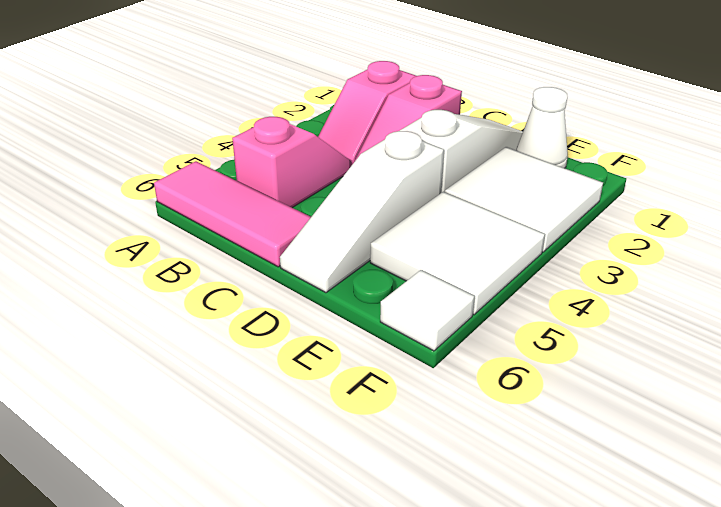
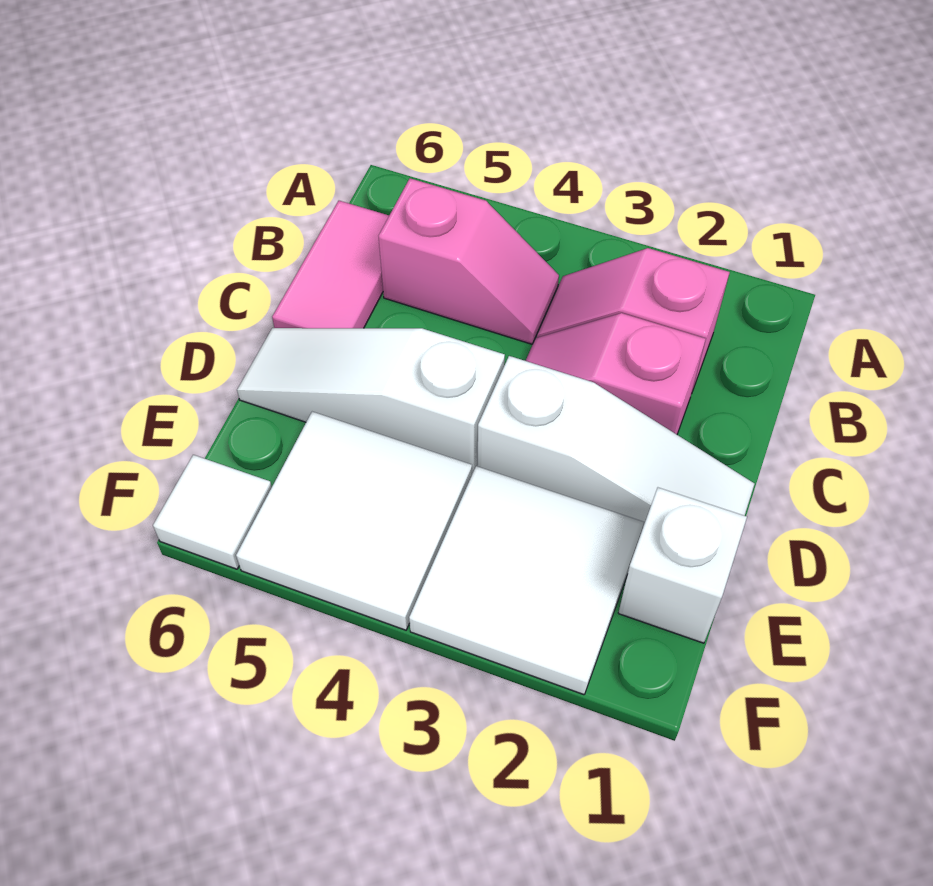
pink tile A6:C6 level 1 -> pink tile B6:C6 level 1
white cone E1 level 1 -> white brick E1 level 1

